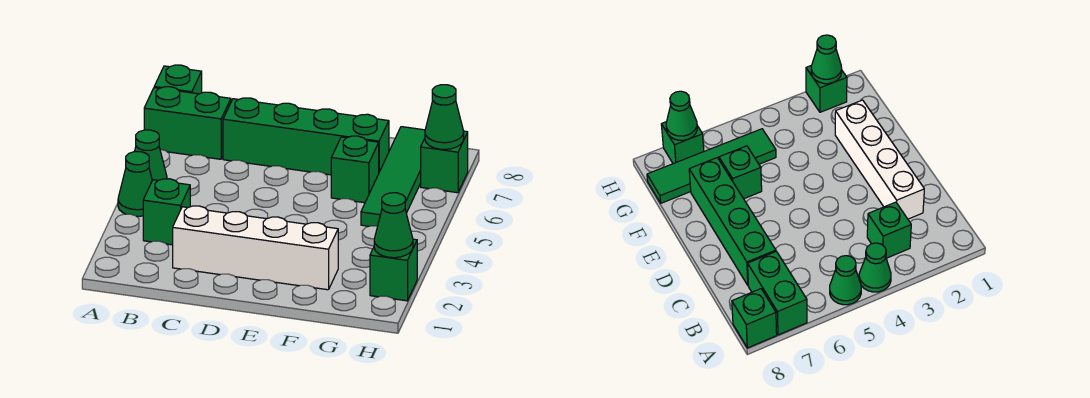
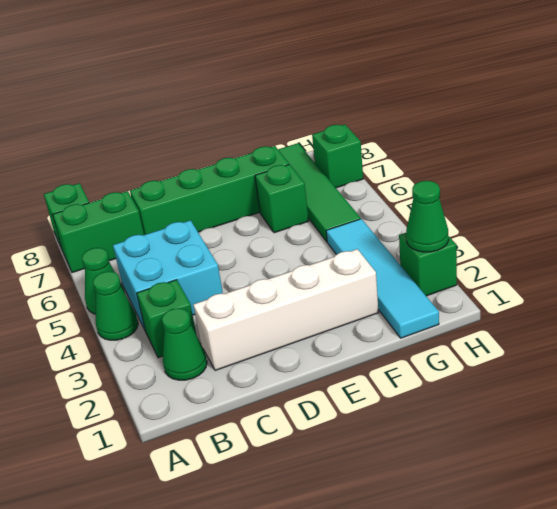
none -> cyan brick B4:C5 level 1
none -> cyan tile G1:G4 level 1
green cone H7 level 2 -> green cone B2 level 1

